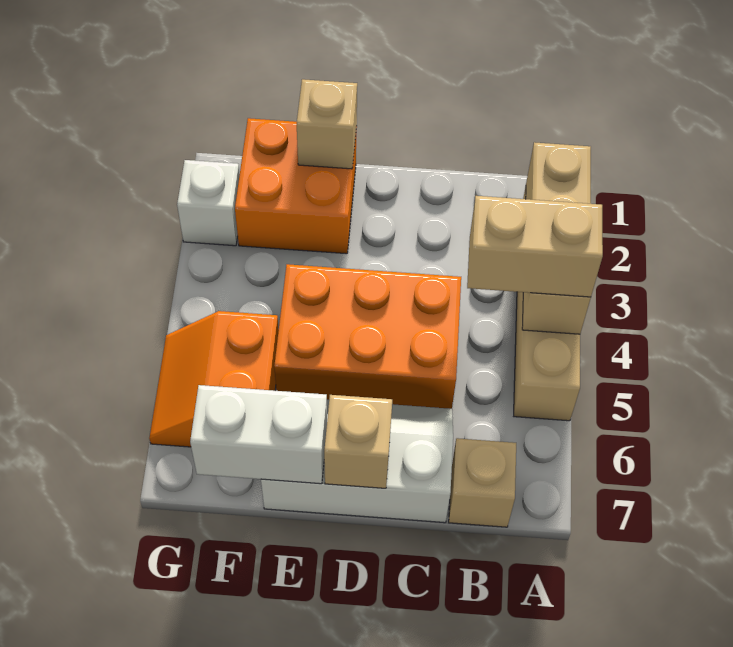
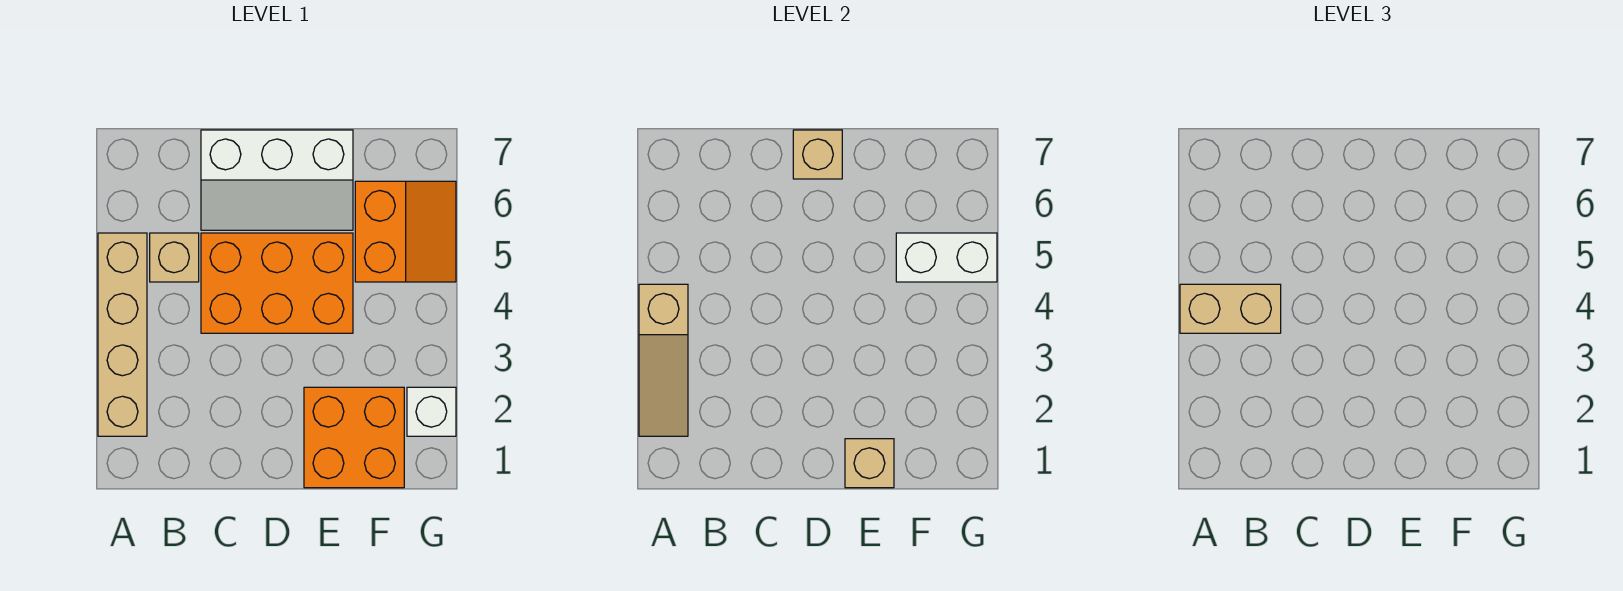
tan brick A2:A4 level 2 -> tan slope A2:A4 level 2 top 4
tan brick B7 level 1 -> tan brick B5 level 1
white brick E7:F7 level 2 -> white brick F5:G5 level 2

